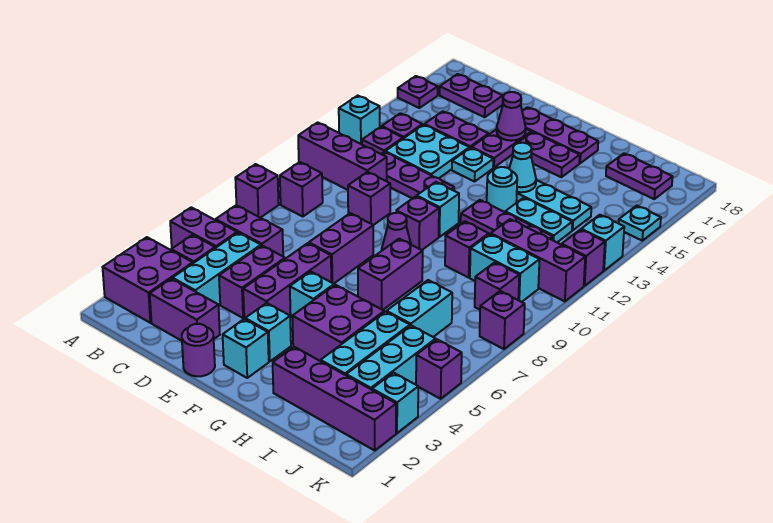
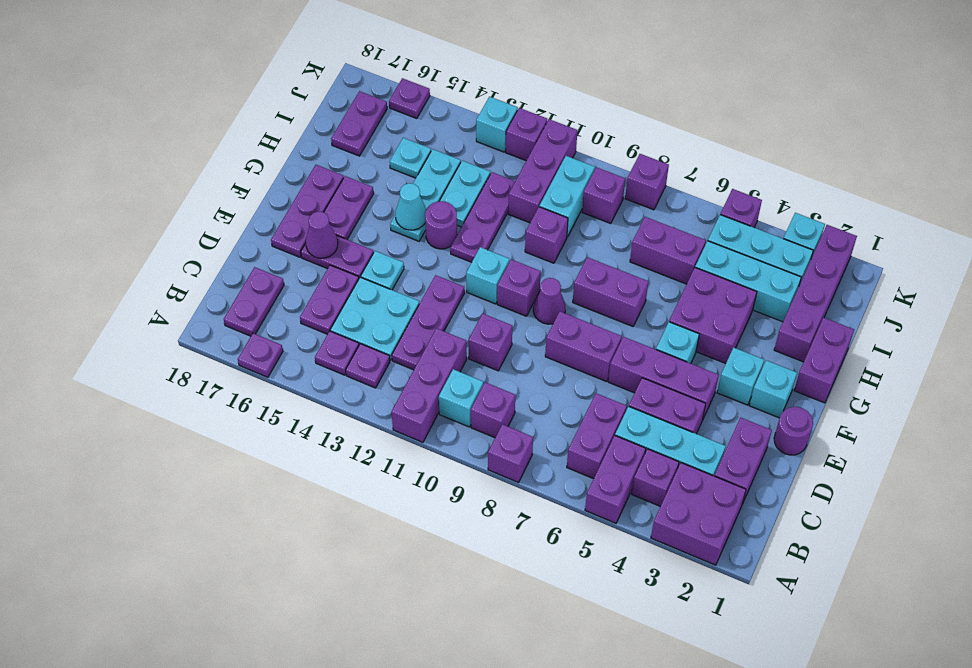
cyan brick A13 level 1 -> cyan brick B10 level 1
none -> purple brick G1:H1 level 1
cyan round brick G13 level 1 -> purple round brick G13 level 1
cyan brick I6:I7 level 1 -> purple brick I6:I7 level 1
cyan plate K15 level 1 -> cyan plate I15 level 1
none -> purple plate K16 level 1

